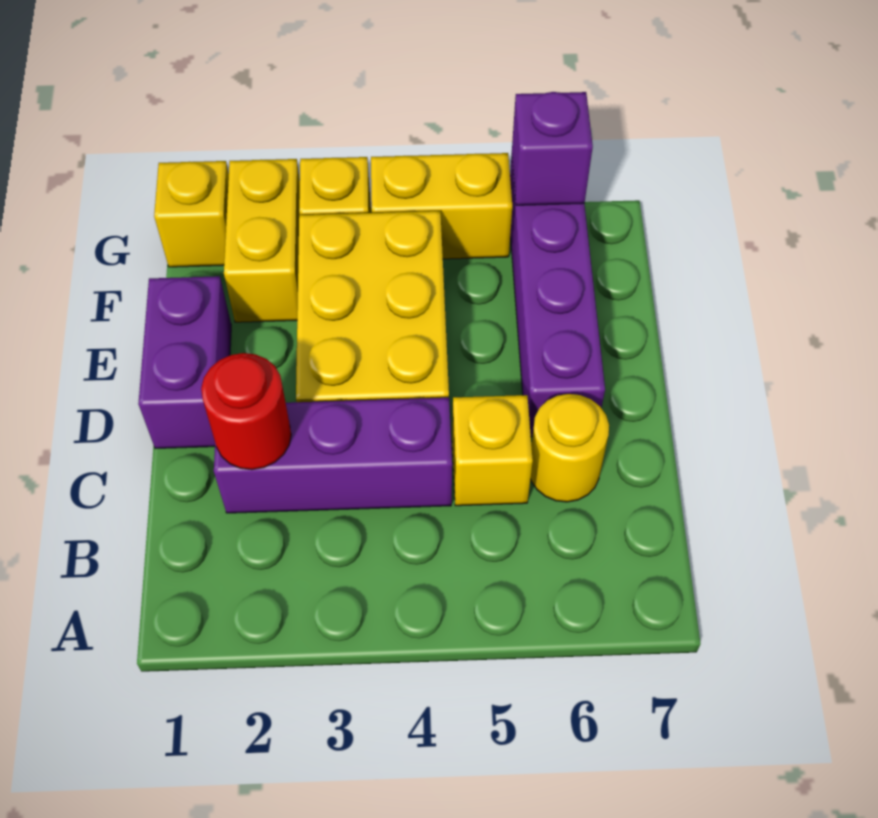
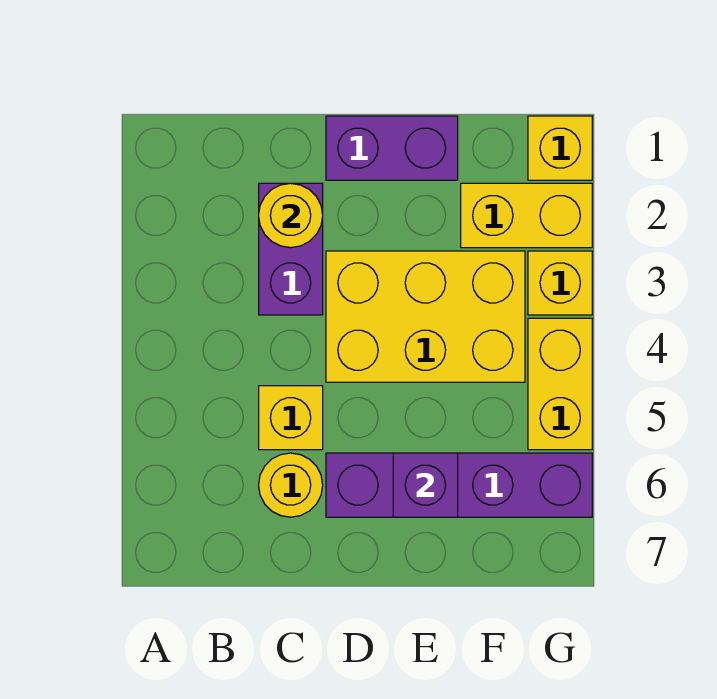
purple brick C2:C4 level 1 -> purple brick C2:C3 level 1
red round brick C2 level 2 -> yellow round brick C2 level 2
purple brick G6 level 2 -> purple brick E6 level 2

